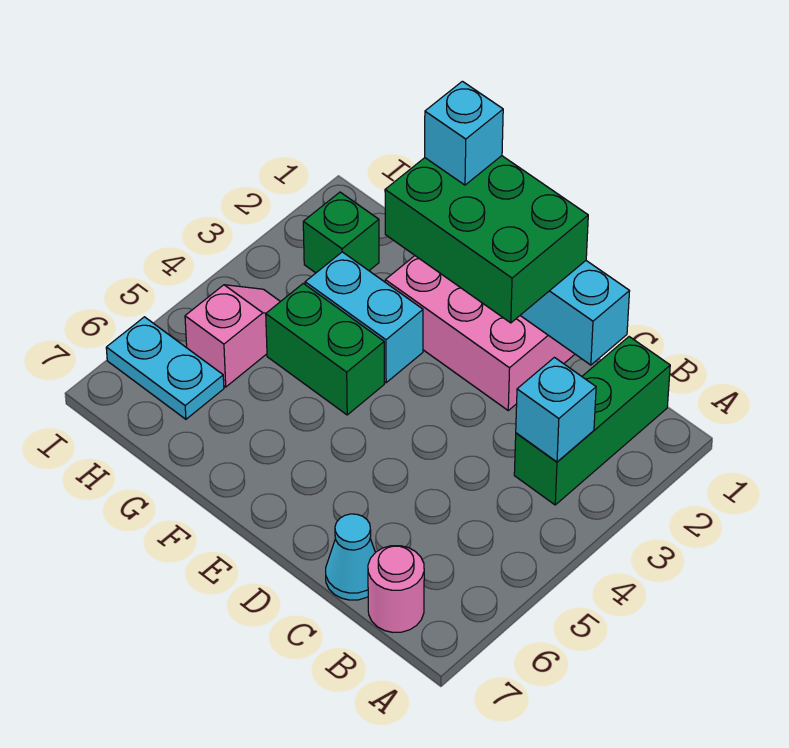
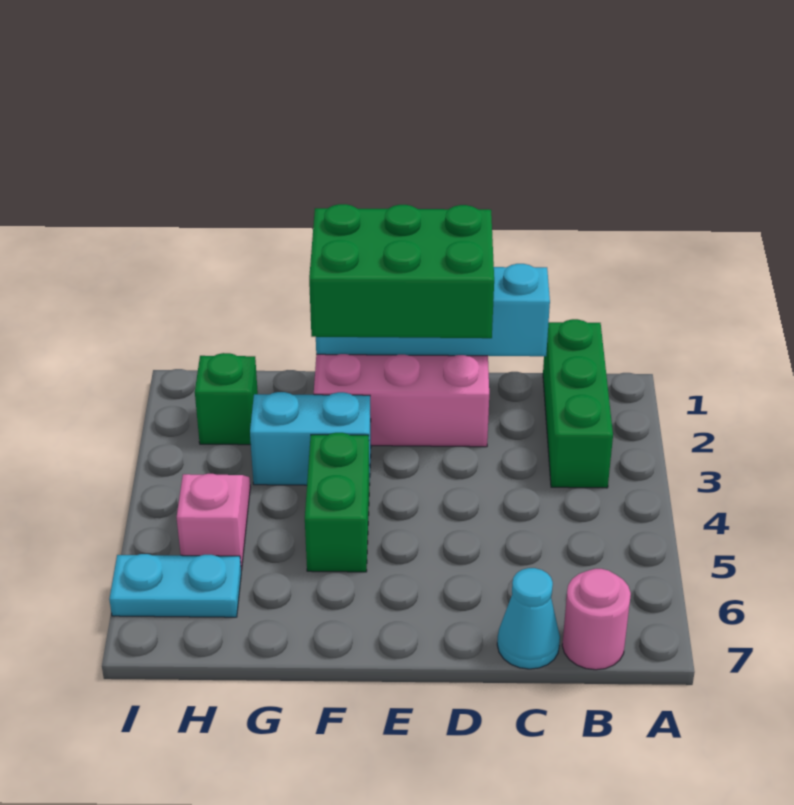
cyan brick B3 level 2 -> none
cyan brick F1 level 4 -> none
green brick F4:G4 level 1 -> green brick F4:F5 level 1

